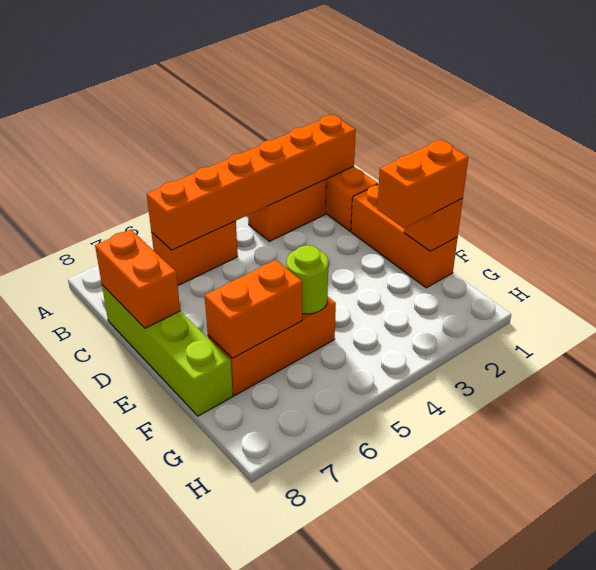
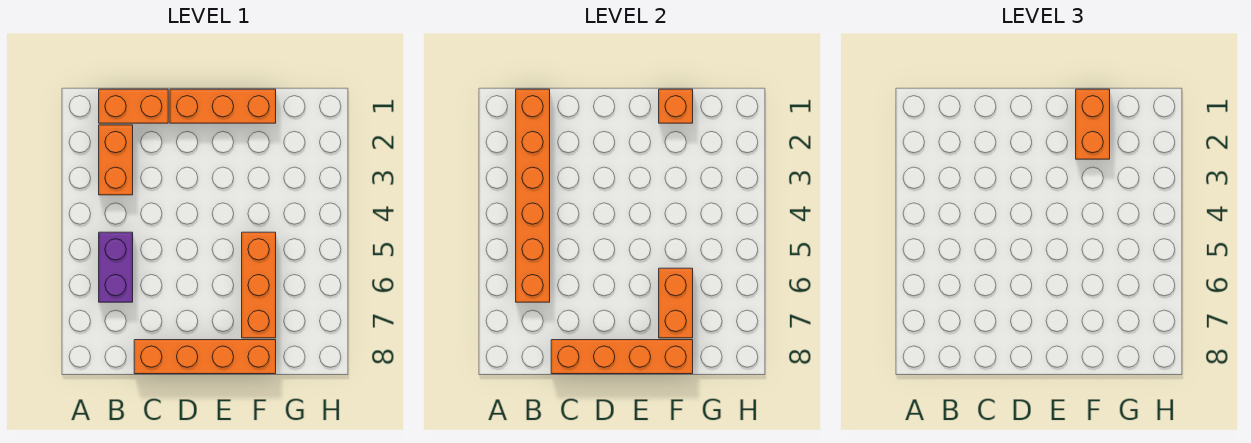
orange brick B5:B6 level 1 -> purple brick B5:B6 level 1
lime brick C8:F8 level 1 -> orange brick C8:F8 level 1
orange brick C8:D8 level 2 -> orange brick C8:F8 level 2
lime round brick F5 level 2 -> none

